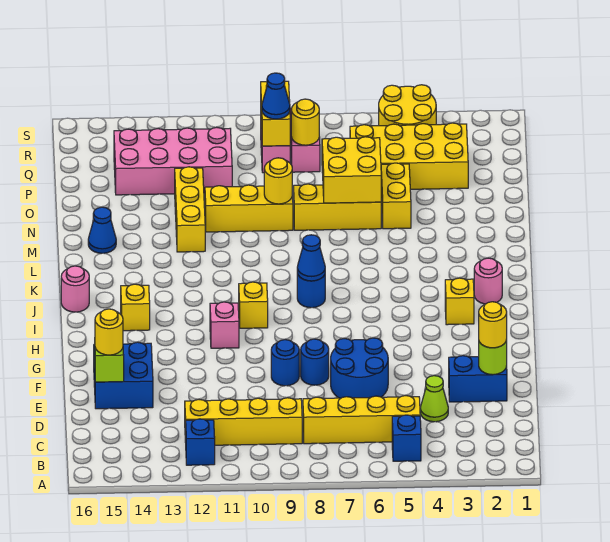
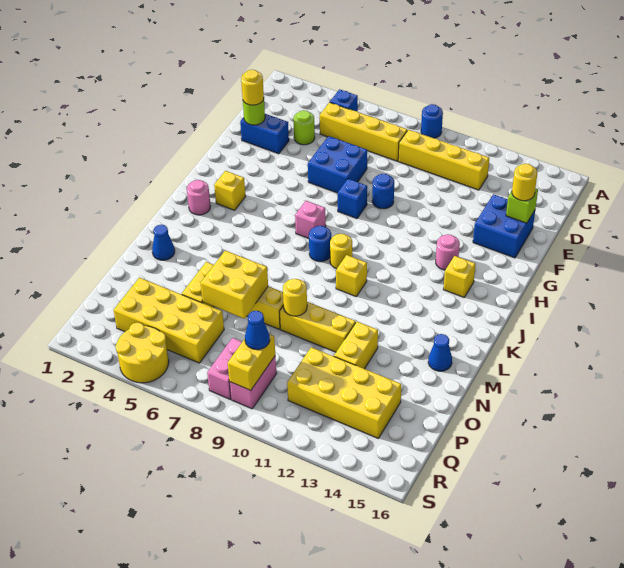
blue brick B12 level 1 -> blue brick G8 level 1
lime cone D4 level 1 -> lime round brick D4 level 1
blue round brick E6:F7 level 1 -> blue brick E6:F7 level 1
blue round brick F8 level 1 -> blue round brick A9 level 1
pink brick H11 level 1 -> pink brick I7 level 1
yellow brick I10 level 1 -> yellow brick K10 level 1
blue cone J8 level 2 -> blue cone M2 level 1
pink round brick J16 level 1 -> pink round brick H13 level 1
yellow brick M12:O12 level 1 -> yellow brick N12:O12 level 1
pink brick P11:Q14 level 1 -> yellow brick P11:Q14 level 1
yellow round brick Q8 level 2 -> yellow round brick J9 level 1

